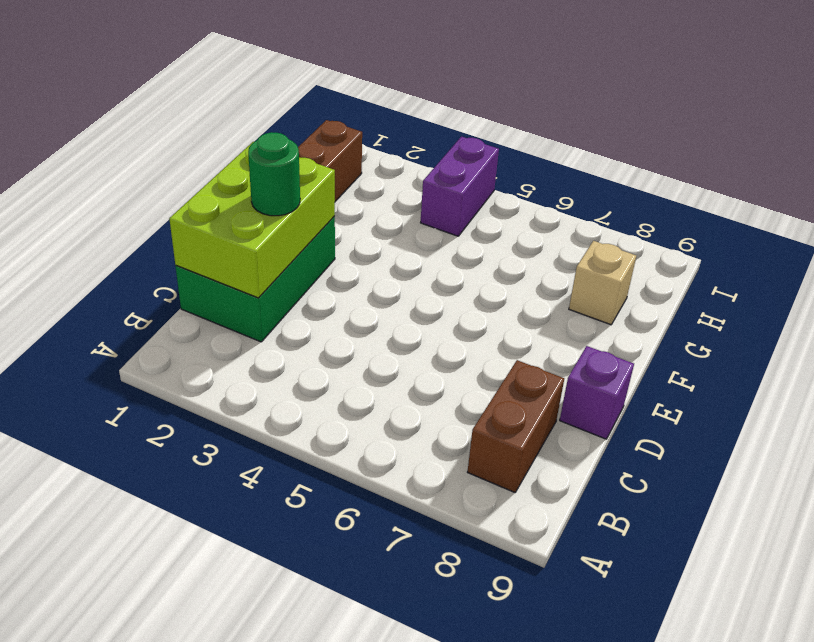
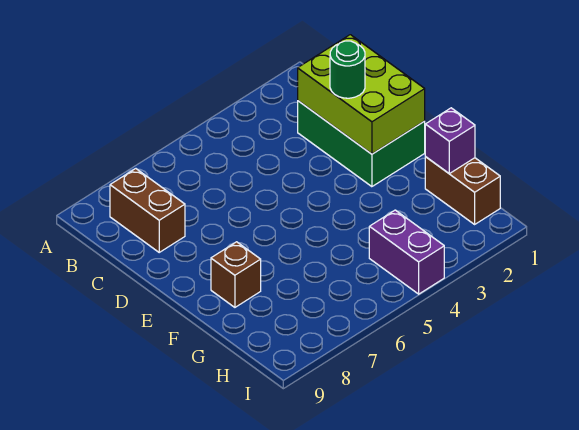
purple brick D9 level 1 -> purple brick G1 level 2
none -> brown brick F8 level 1
tan brick G8 level 1 -> none

